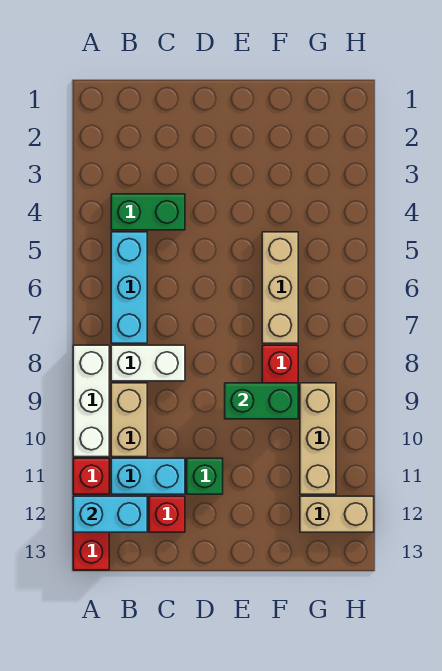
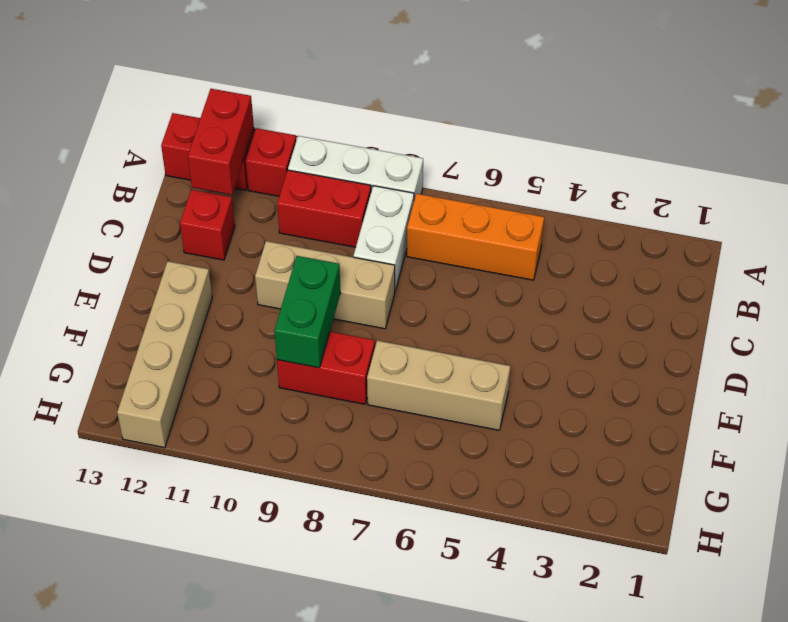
cyan brick A12:B12 level 2 -> red brick A12:B12 level 2
green brick B4:C4 level 1 -> none
cyan brick B5:B7 level 1 -> orange brick B5:B7 level 1
tan brick B9:B10 level 1 -> red brick B9:B10 level 1
cyan brick B11:C11 level 1 -> none
green brick D11 level 1 -> none
tan brick G9:G11 level 1 -> tan brick D8:D10 level 1
tan brick G12:H12 level 1 -> tan brick E12:H12 level 1

